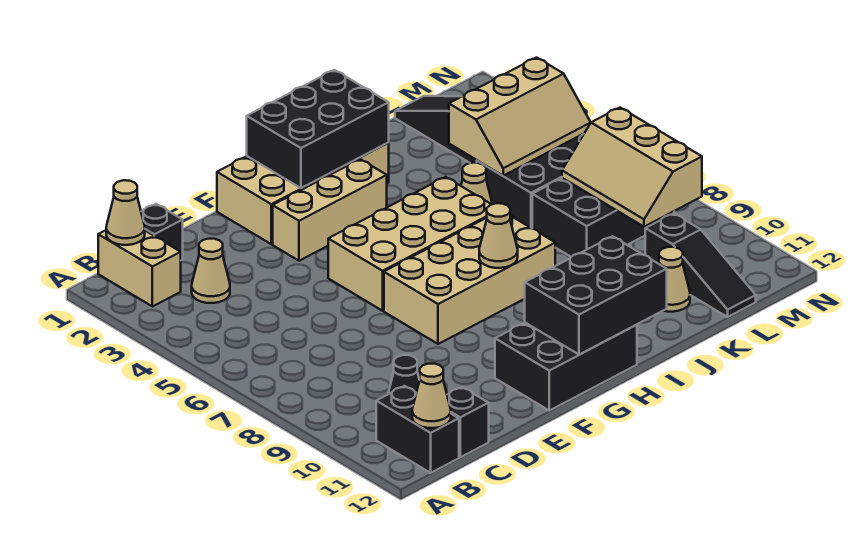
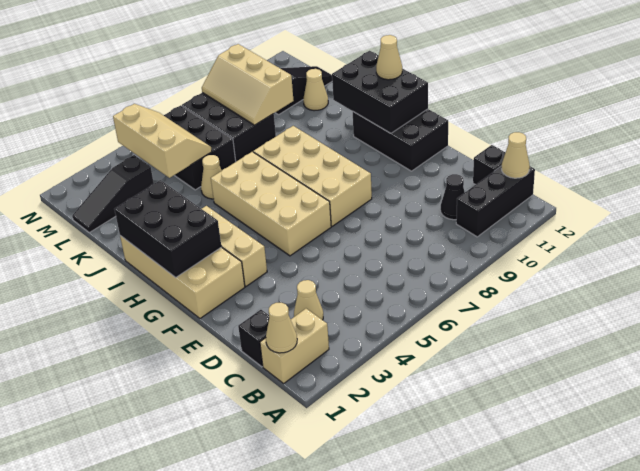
black brick B11:B12 level 1 -> black brick B10:B12 level 1
tan cone H8 level 2 -> tan cone H12 level 3
tan slope L7:M9 level 2 top M -> tan slope K8:M9 level 2 top 9

